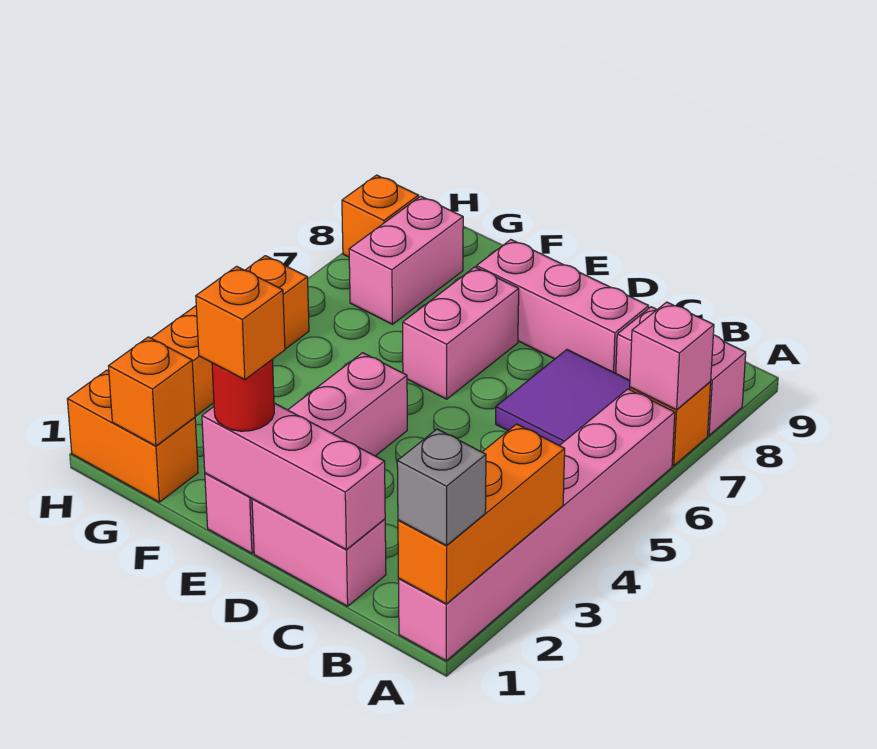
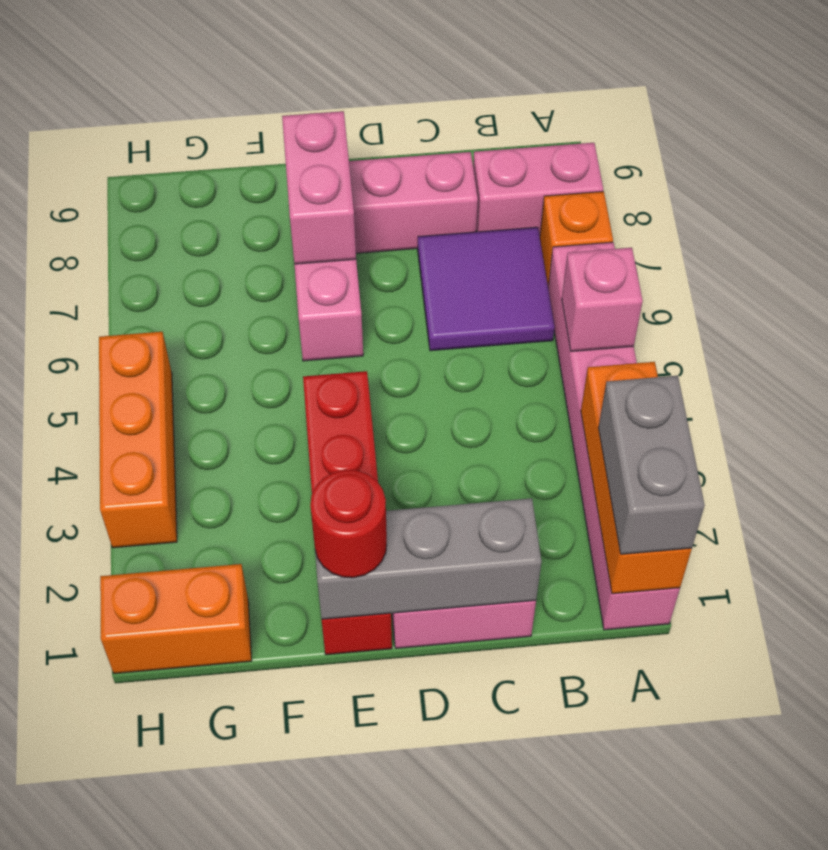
grey brick A1 level 3 -> grey brick A1:A2 level 3
pink brick A7 level 2 -> pink brick A5 level 2
pink brick C1:E1 level 2 -> grey brick C1:E1 level 2
pink brick E1:E4 level 1 -> red brick E1:E4 level 1
orange brick E1 level 4 -> none
orange brick G1 level 2 -> none
pink brick G7:G8 level 1 -> pink brick E7:E8 level 2
orange brick H8 level 1 -> none

